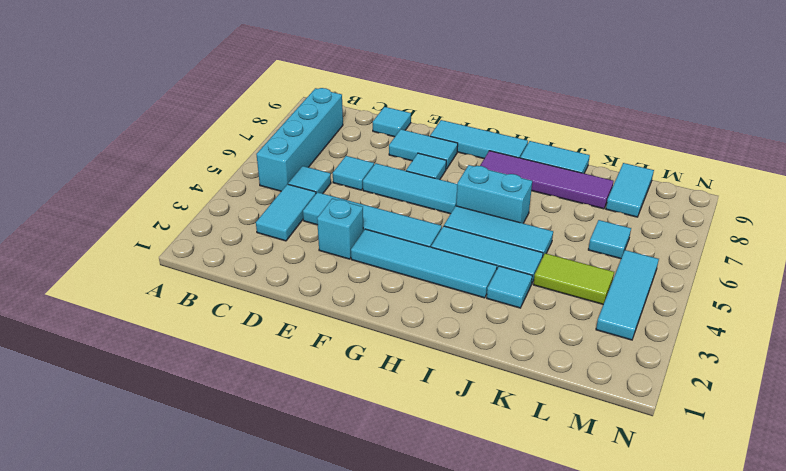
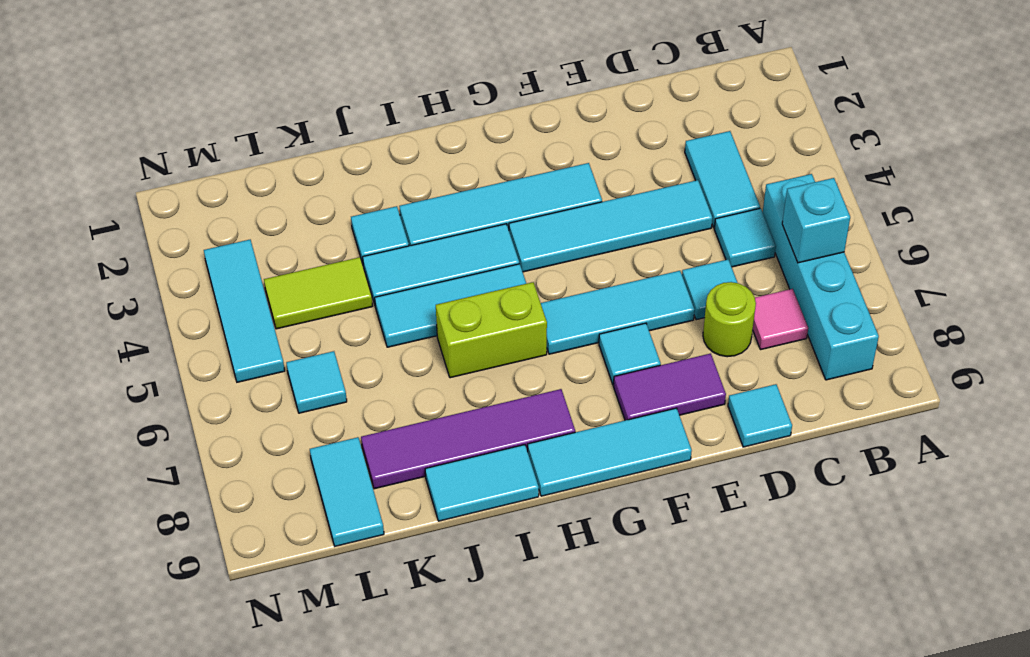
none -> pink tile C7 level 1
none -> lime round brick D7 level 1
cyan brick E3 level 1 -> cyan brick B6 level 2
cyan tile E8:F8 level 1 -> purple tile E8:F8 level 1
cyan brick H6:I6 level 1 -> lime brick H6:I6 level 1

